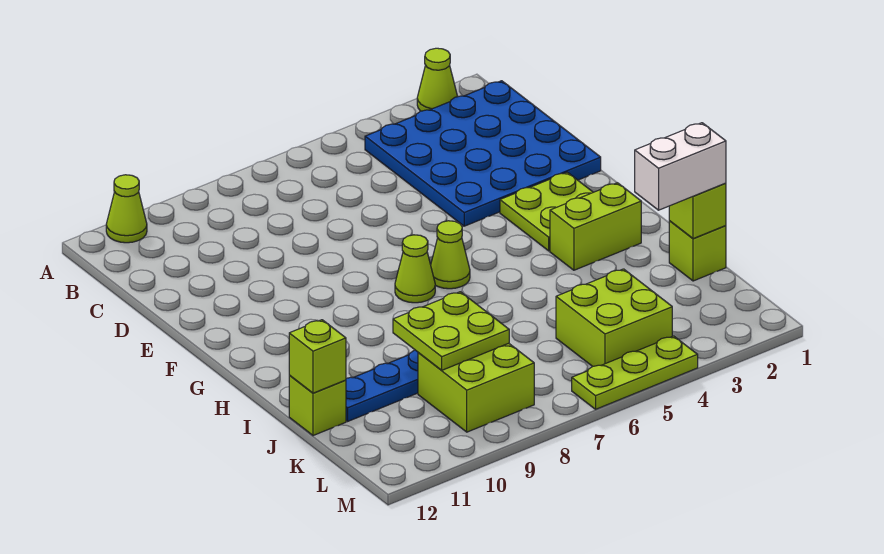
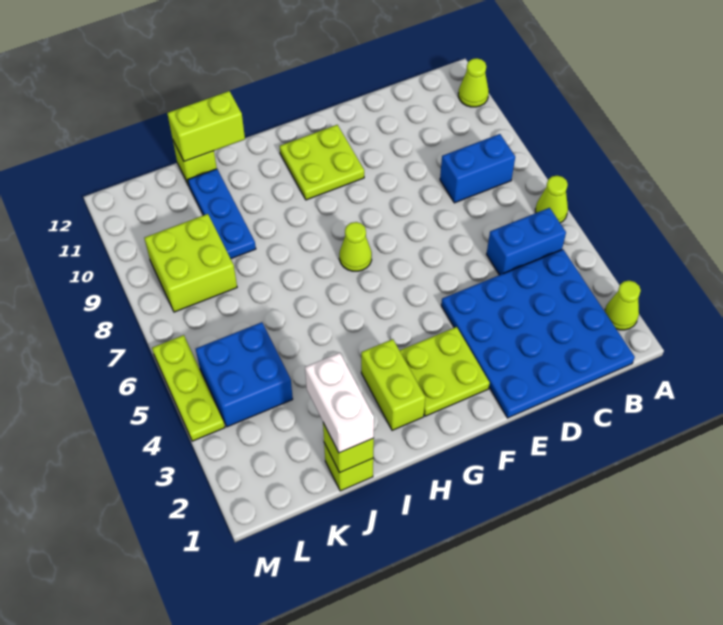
none -> blue brick B5:C5 level 1
none -> blue brick B8:C8 level 1
lime cone G6 level 1 -> lime cone A6 level 1
lime plate J8:K9 level 2 -> lime plate F10:G11 level 1
lime brick J12 level 2 -> lime brick I12:J12 level 2
lime brick K4:L5 level 1 -> blue brick K4:L5 level 1

